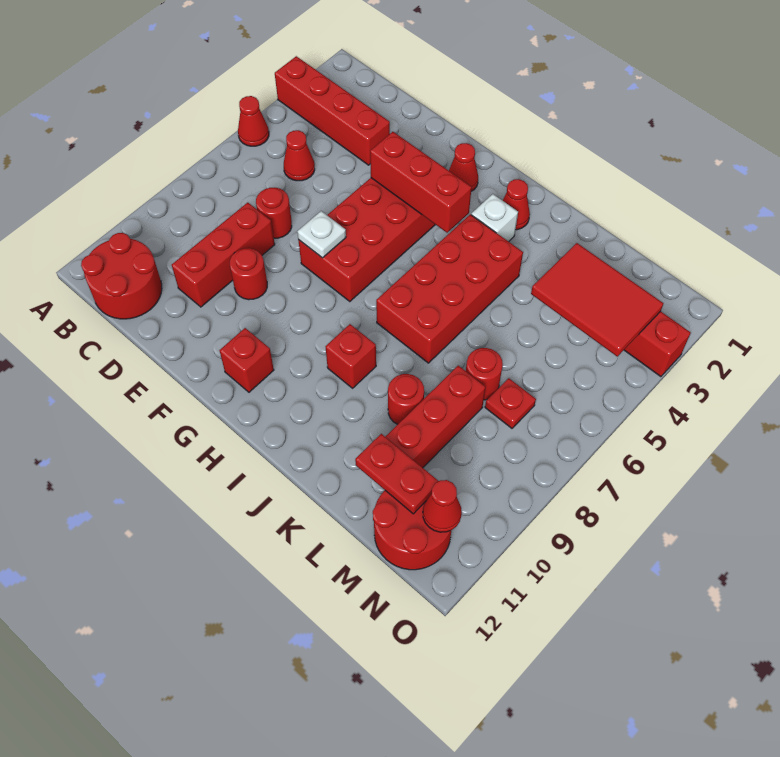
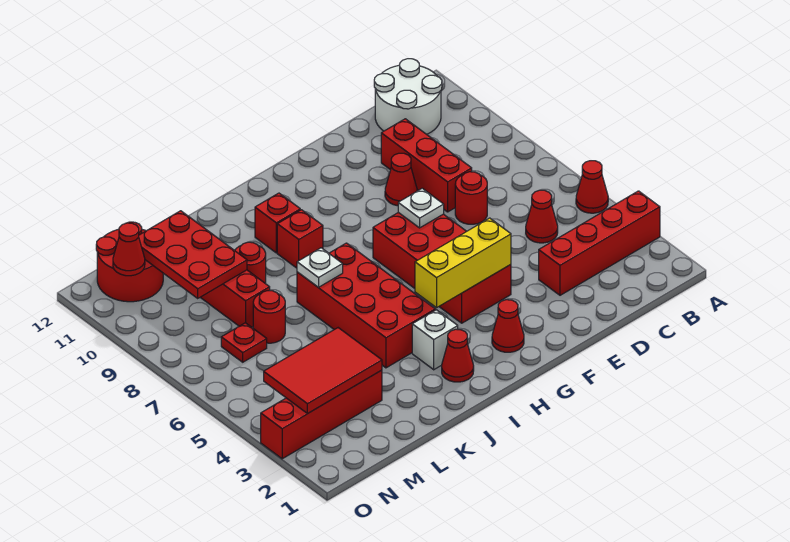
red round brick B11:C12 level 1 -> white round brick B11:C12 level 1
red round brick E9 level 1 -> red cone E9 level 1
red brick F4:H4 level 2 -> yellow brick F4:H4 level 2
red brick G11 level 1 -> red brick I10 level 1
none -> white plate J7 level 2
red plate L11:M11 level 2 -> red plate L9:M11 level 2

